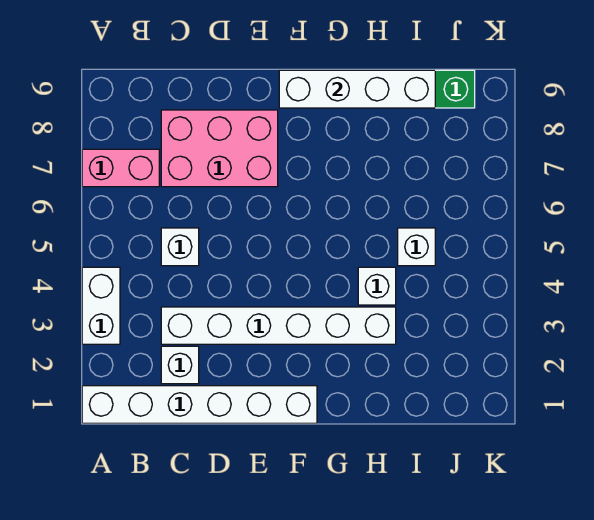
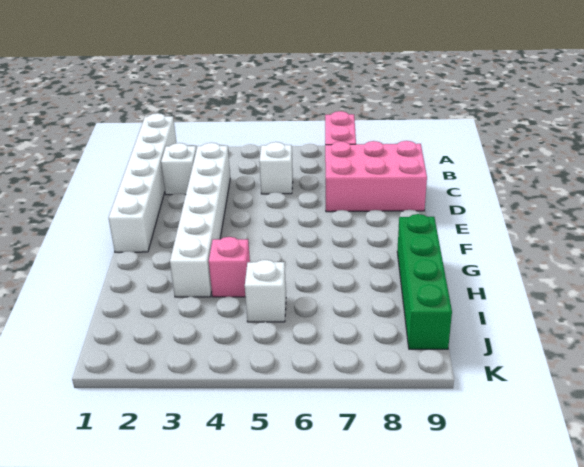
white brick A3:A4 level 1 -> none
pink brick C7:E8 level 1 -> pink brick C7:D9 level 1
white brick F9:I9 level 2 -> none
white brick H4 level 1 -> pink brick H4 level 1

